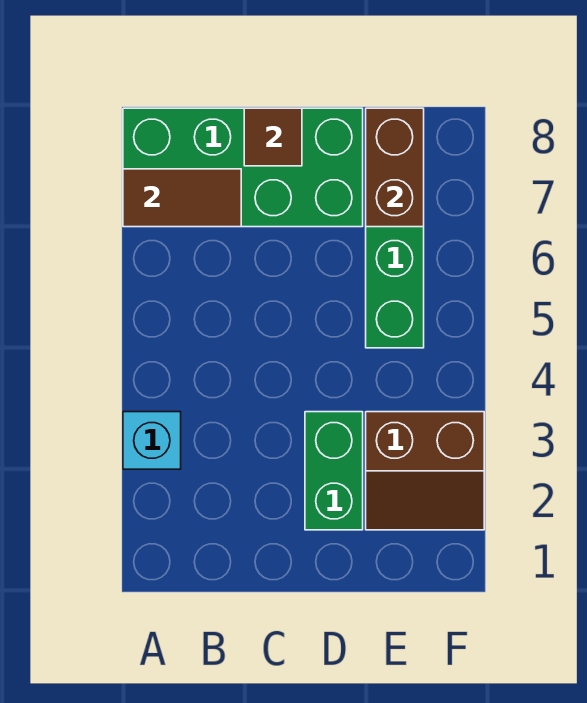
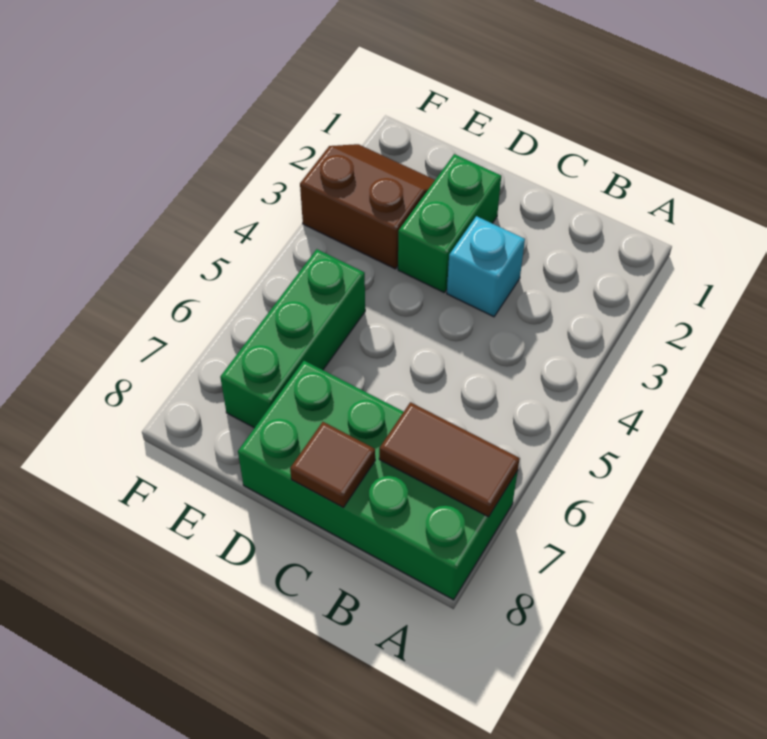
cyan brick A3 level 1 -> cyan brick C3 level 1
brown brick E7:E8 level 2 -> none

